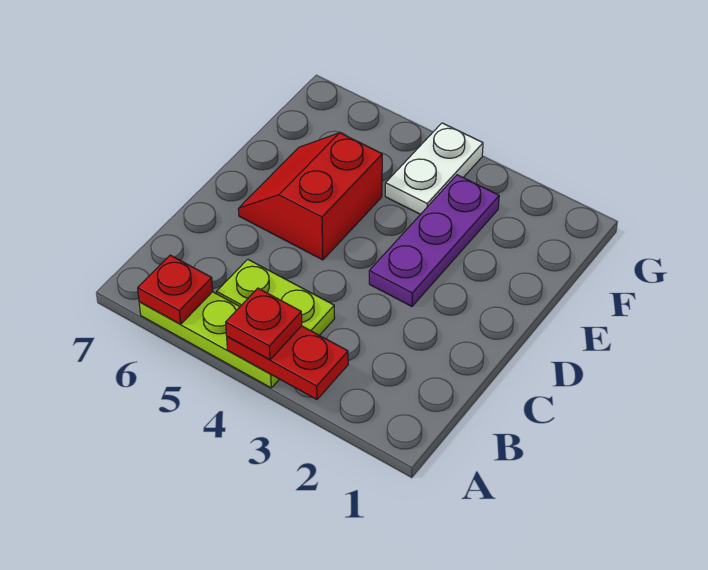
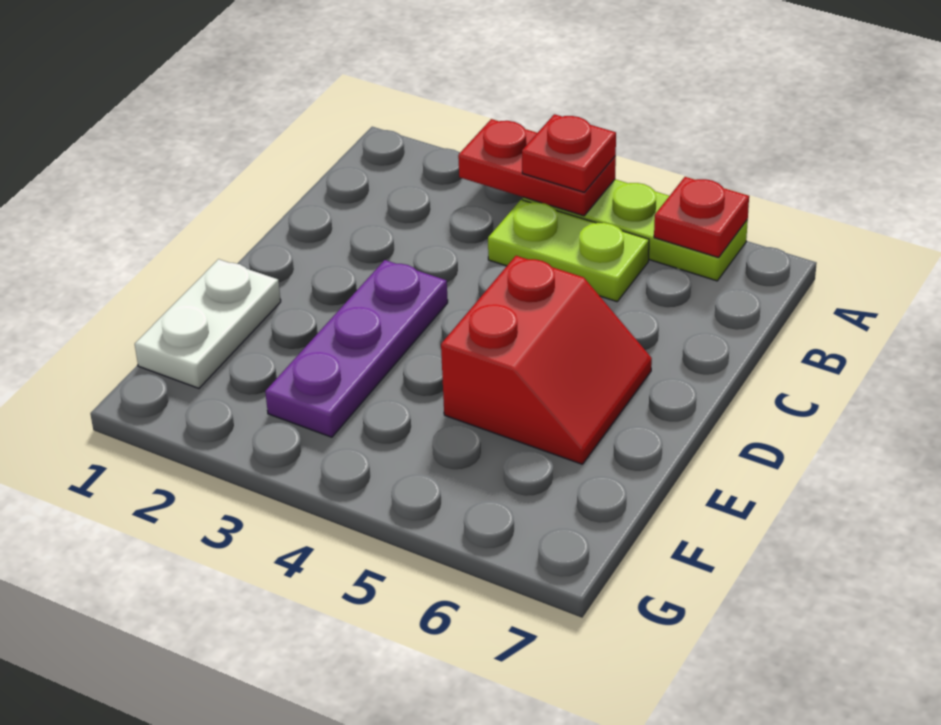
white plate F4:G4 level 1 -> white plate E1:F1 level 1

